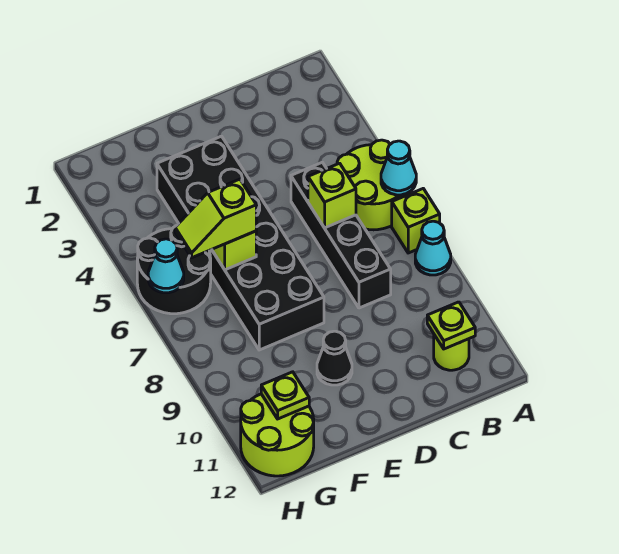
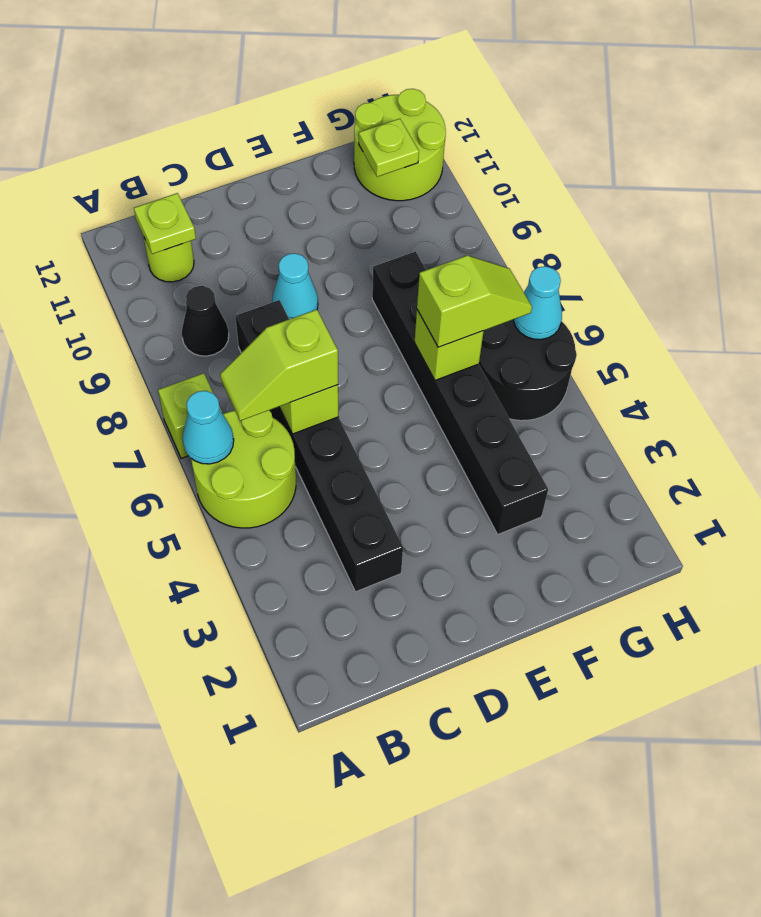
cyan cone A8 level 1 -> cyan cone D9 level 1
none -> lime slope B6:C6 level 3 top C
black brick C5:C8 level 1 -> black brick C3:C8 level 1
black brick E3:F8 level 1 -> black brick F3:F8 level 1
black cone E10 level 1 -> black cone B9 level 1

